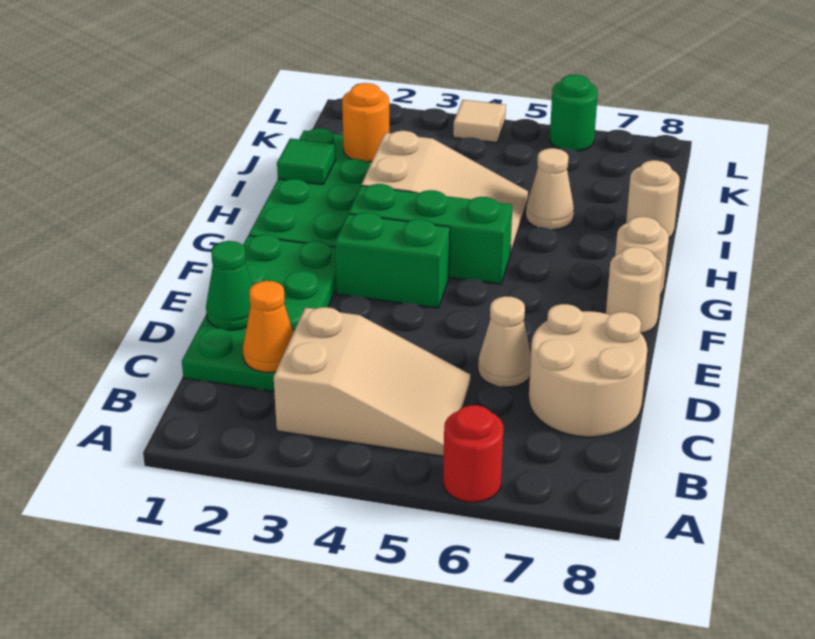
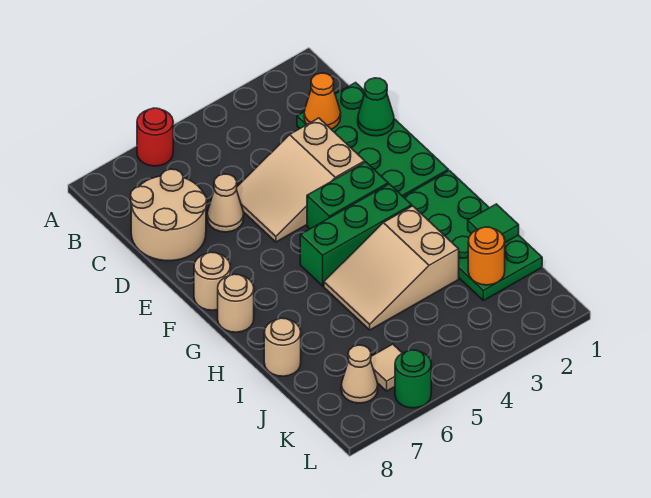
tan slope B3:C5 level 1 top 3 -> tan slope D3:E5 level 1 top 3
tan cone I6 level 1 -> tan cone K7 level 1
tan tile L4 level 1 -> tan tile K6 level 1

